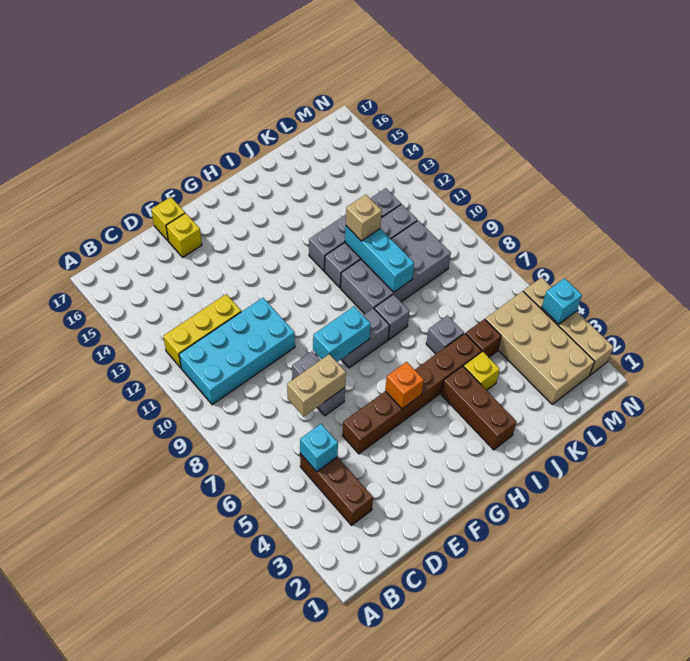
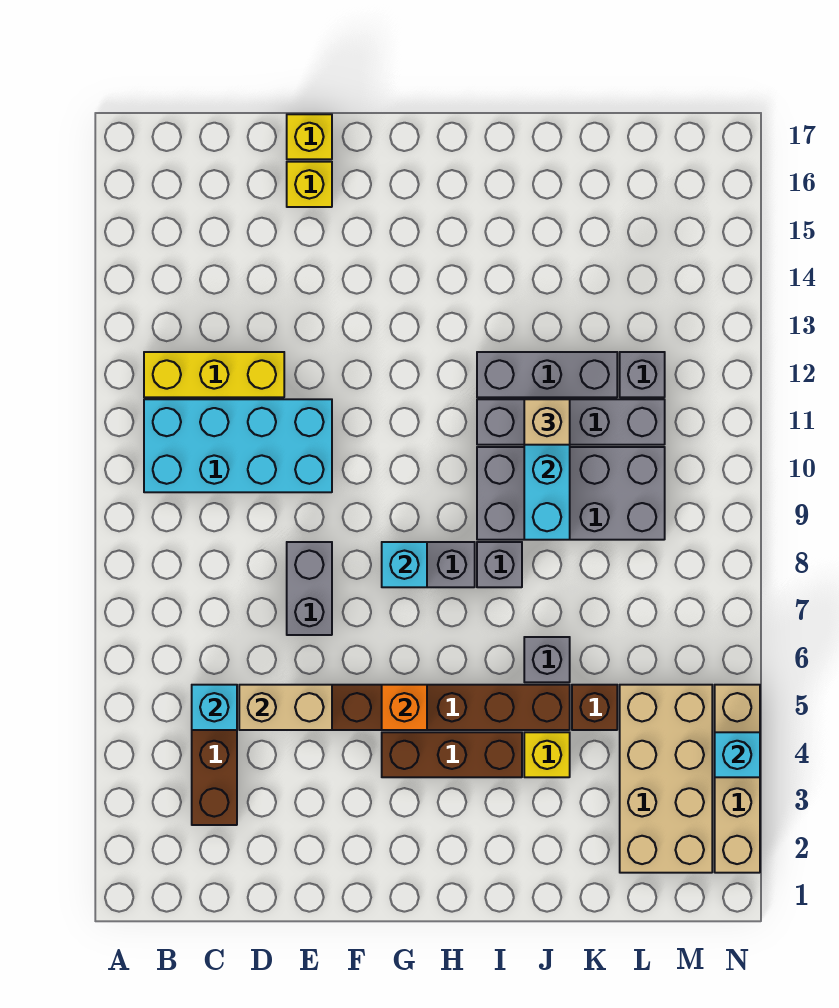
tan brick D7:E7 level 2 -> tan brick D5:E5 level 2
cyan brick F8:G8 level 2 -> cyan brick G8 level 2
brown brick I2:I4 level 1 -> brown brick G4:I4 level 1

